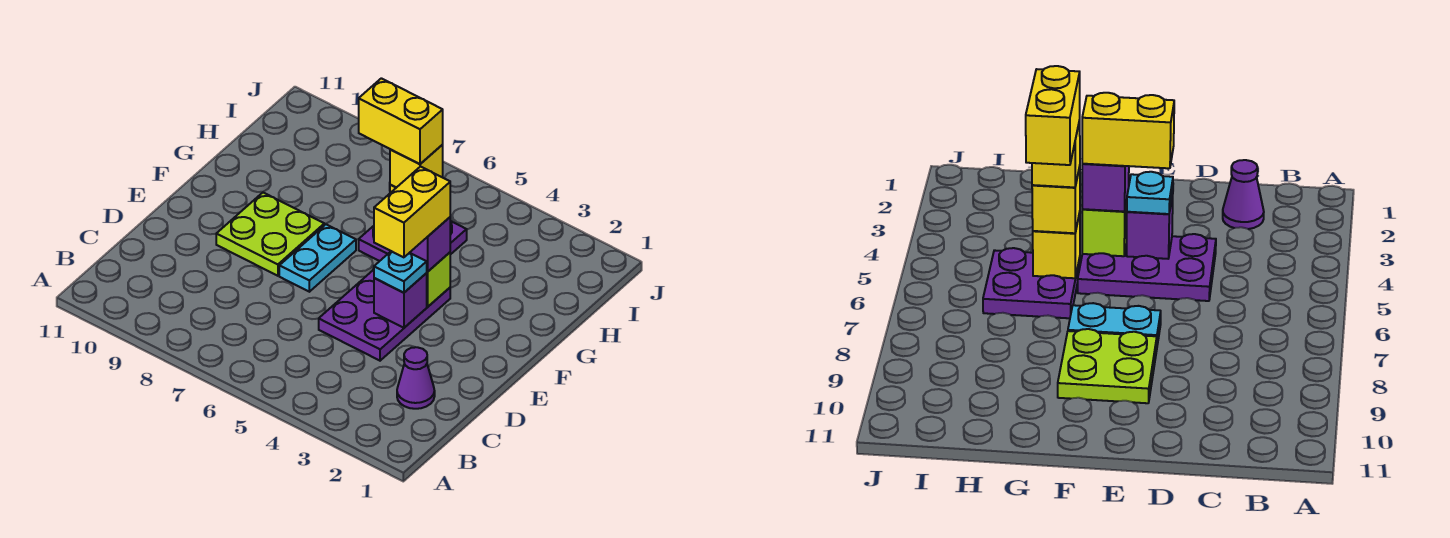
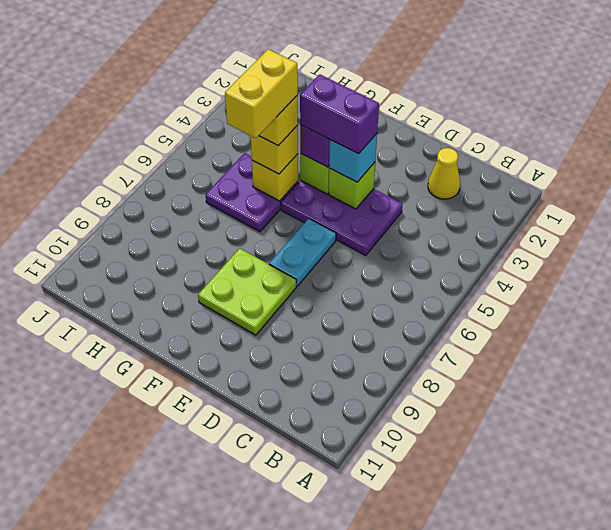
purple cone C2 level 1 -> yellow cone C2 level 1
purple brick E4 level 2 -> lime brick E4 level 2
cyan plate E4 level 3 -> cyan brick E4 level 3
yellow brick E4:F4 level 4 -> purple brick E4:F4 level 4
cyan plate E7:F7 level 1 -> cyan plate E6:E7 level 1

